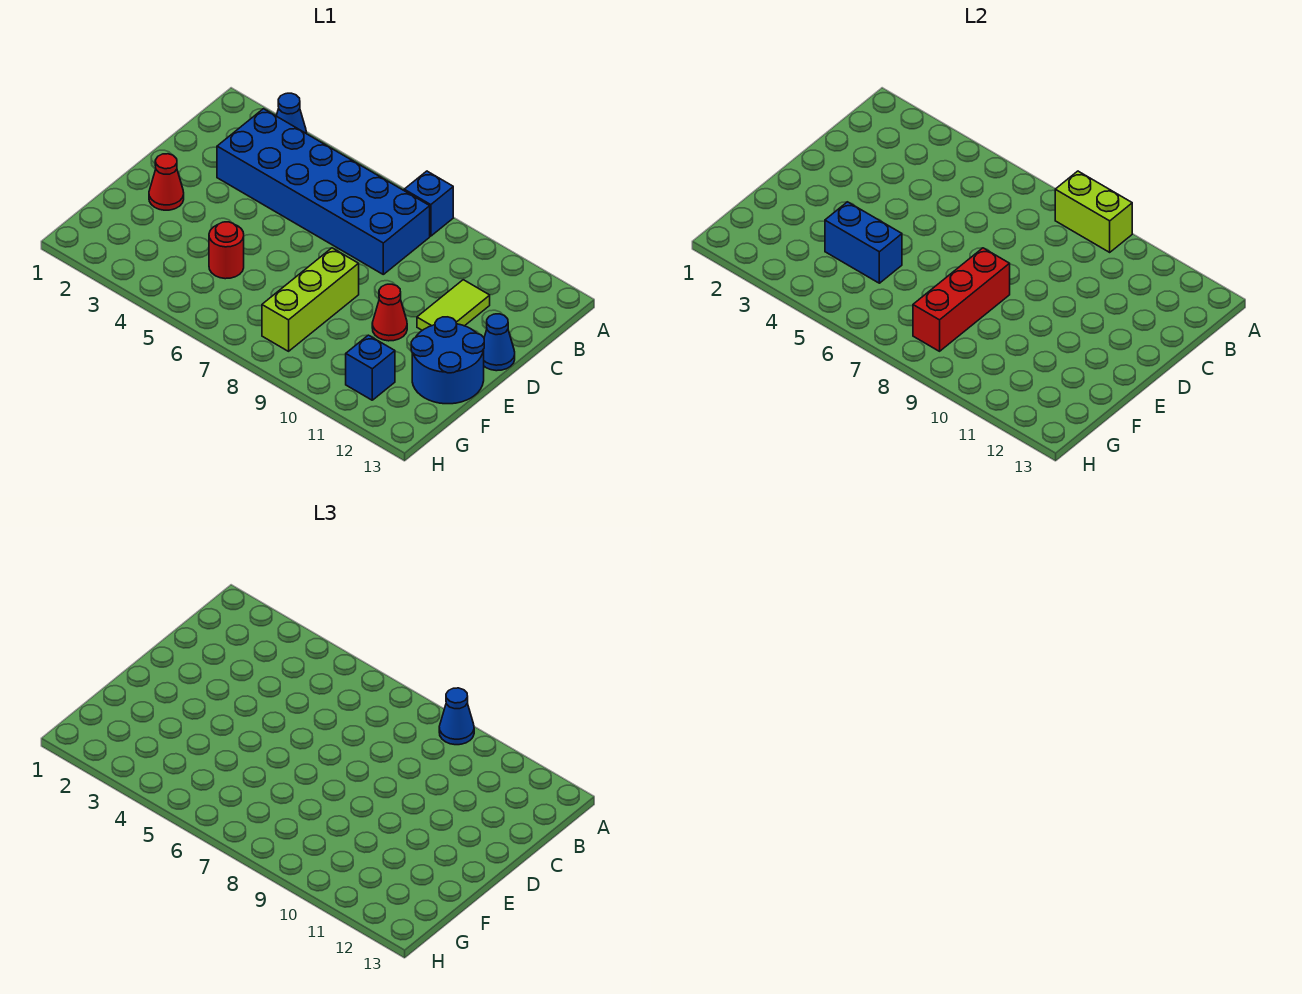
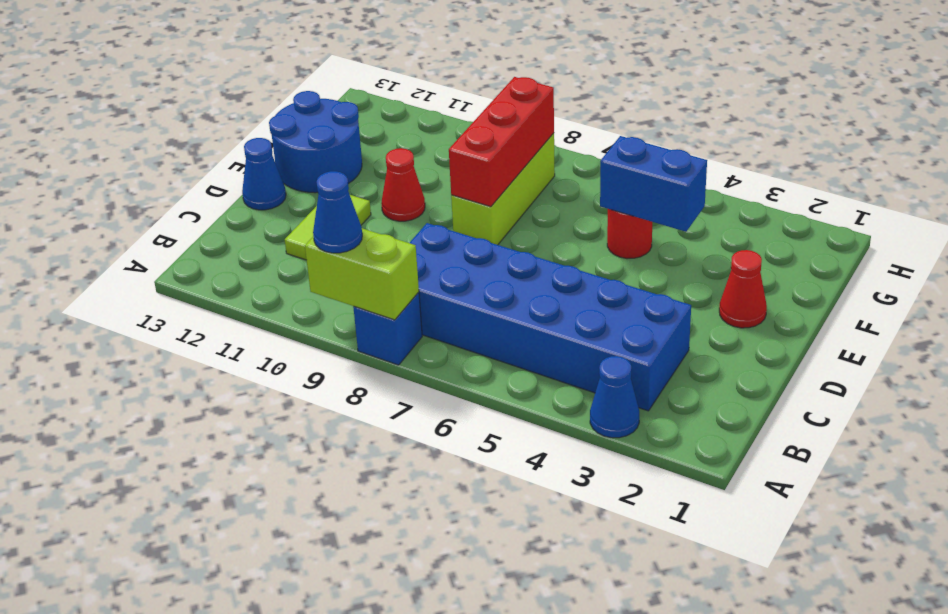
blue brick G11 level 1 -> none

